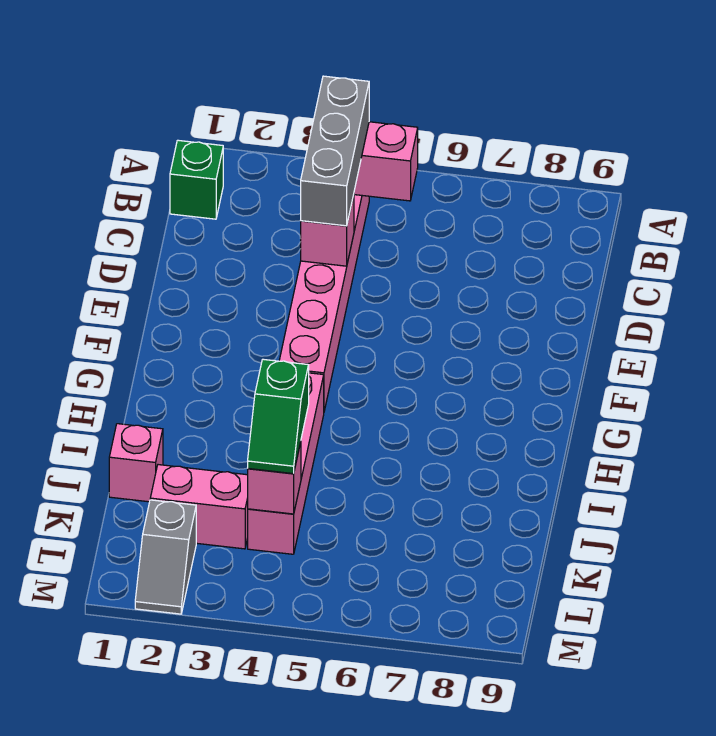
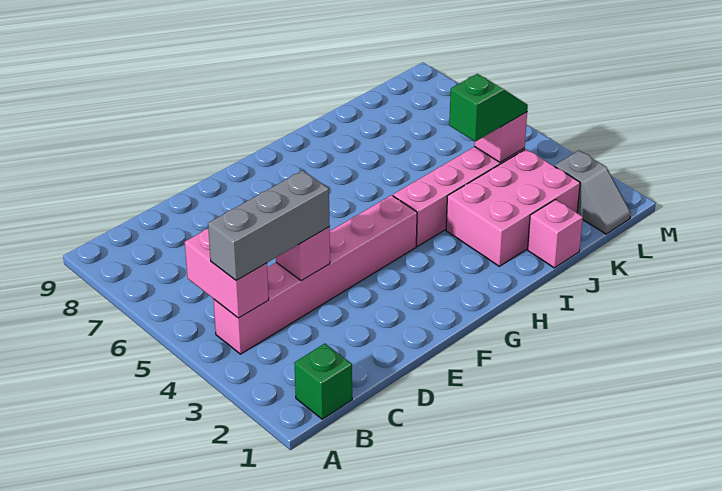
pink brick K2:K3 level 1 -> pink brick I2:K3 level 1
grey slope L2:M2 level 1 top L -> grey slope L1:L2 level 1 top 2

